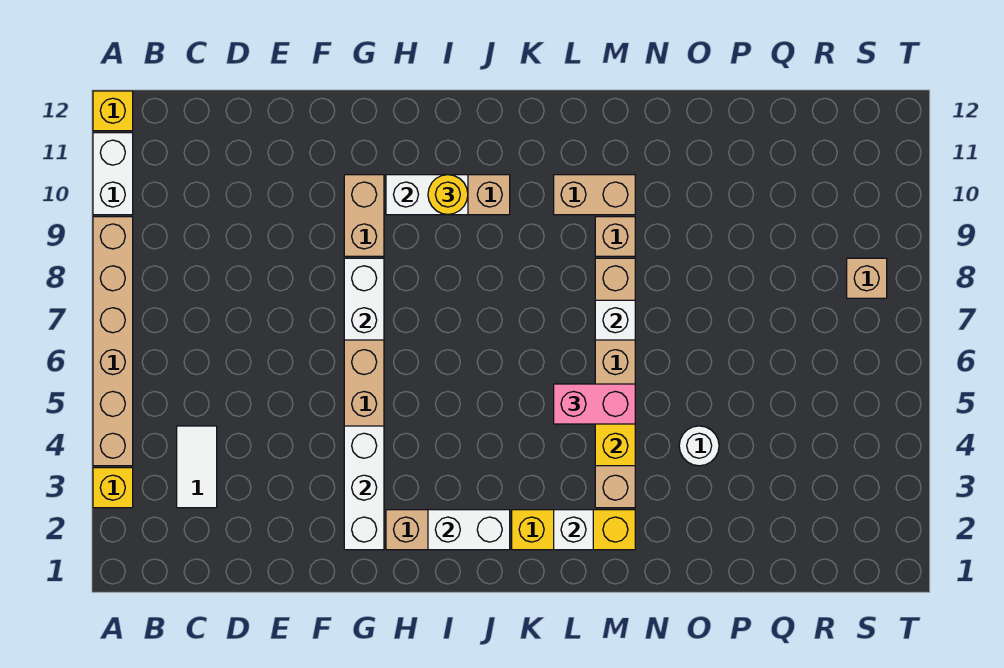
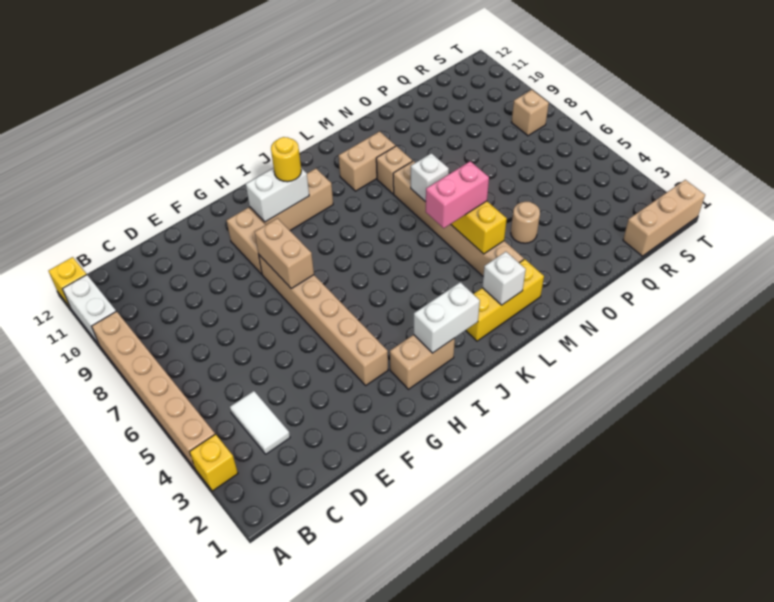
white brick G2:G4 level 2 -> none
white brick G7:G8 level 2 -> tan brick G7:G8 level 2
white round brick O4 level 1 -> tan round brick O4 level 1
none -> tan brick R1:T1 level 1

